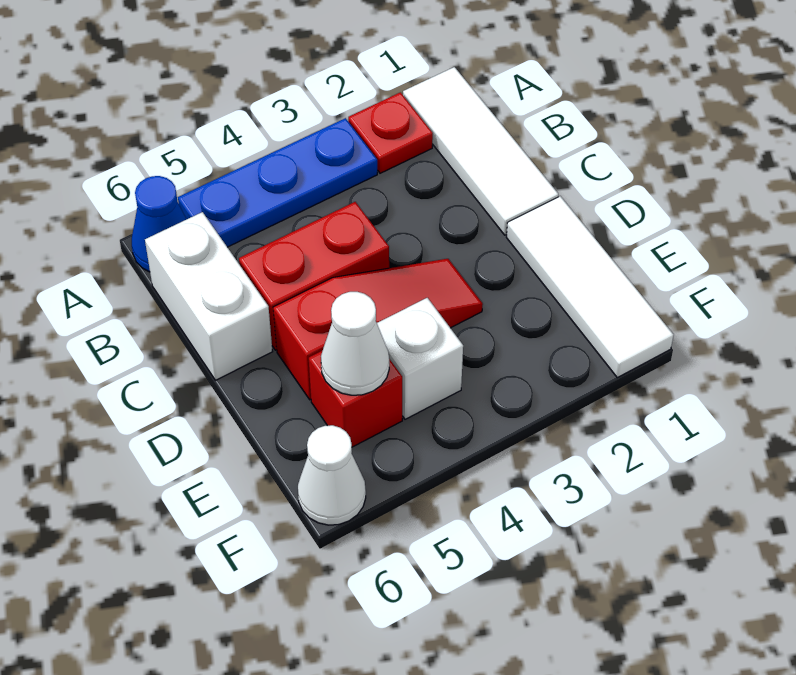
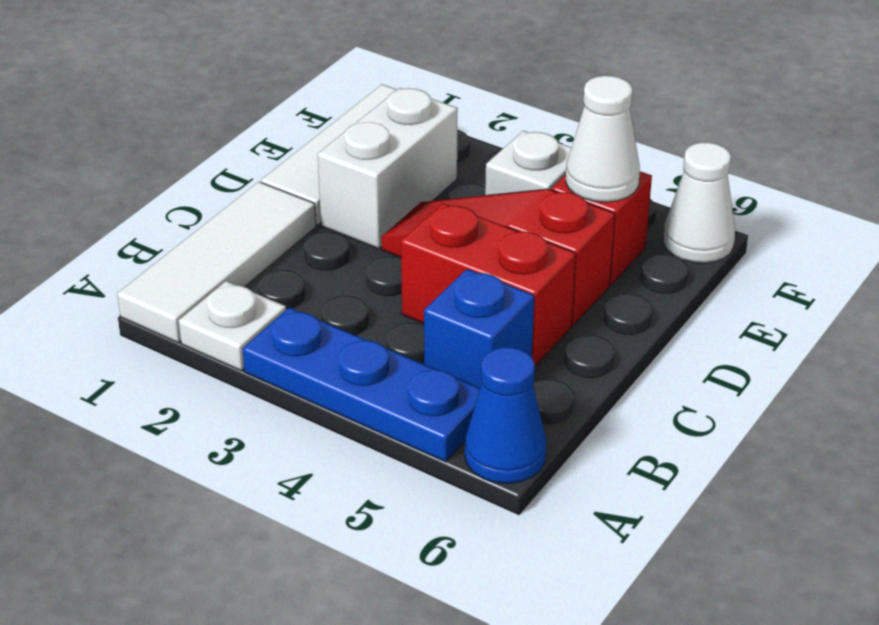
red plate A2 level 1 -> white plate A2 level 1
none -> blue brick B5 level 1
white brick B6:C6 level 1 -> white brick D2:E2 level 1

